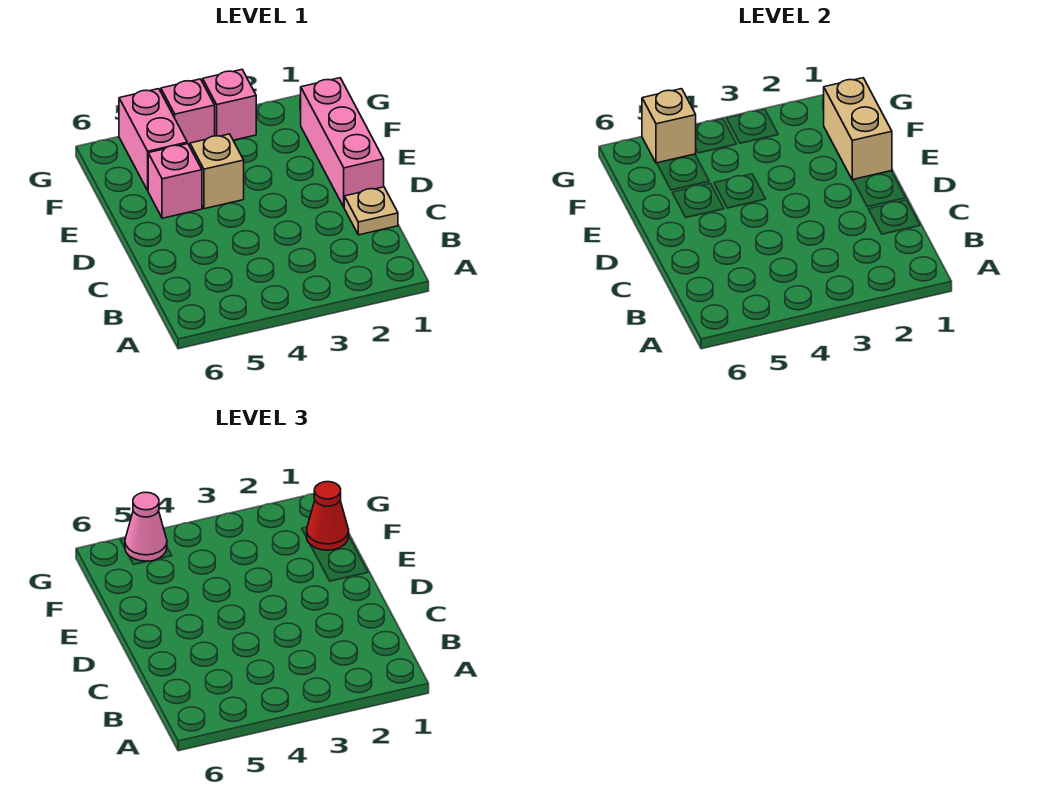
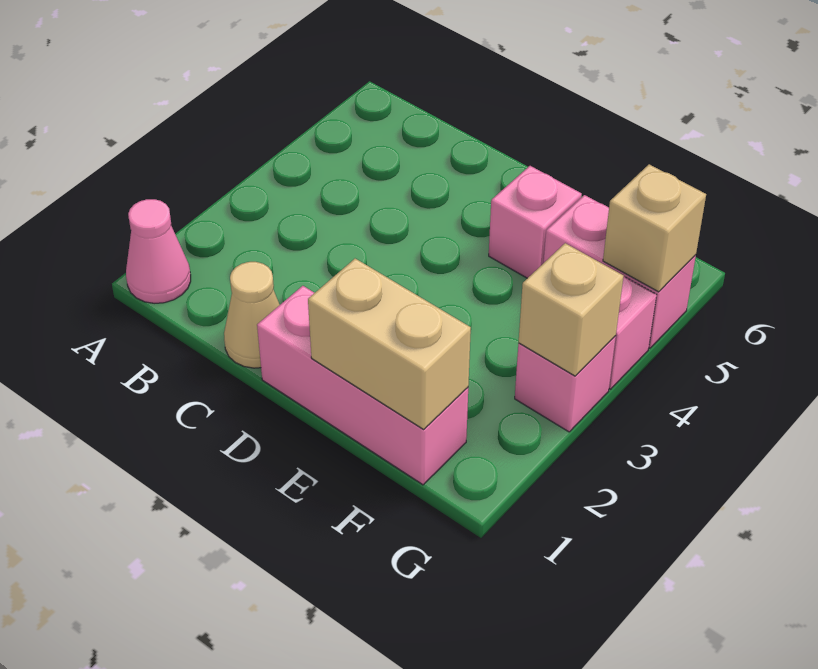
tan plate C1 level 1 -> tan cone C1 level 1
tan brick E4 level 1 -> tan brick G3 level 2
red cone F1 level 3 -> none
pink cone G5 level 3 -> pink cone A1 level 1

